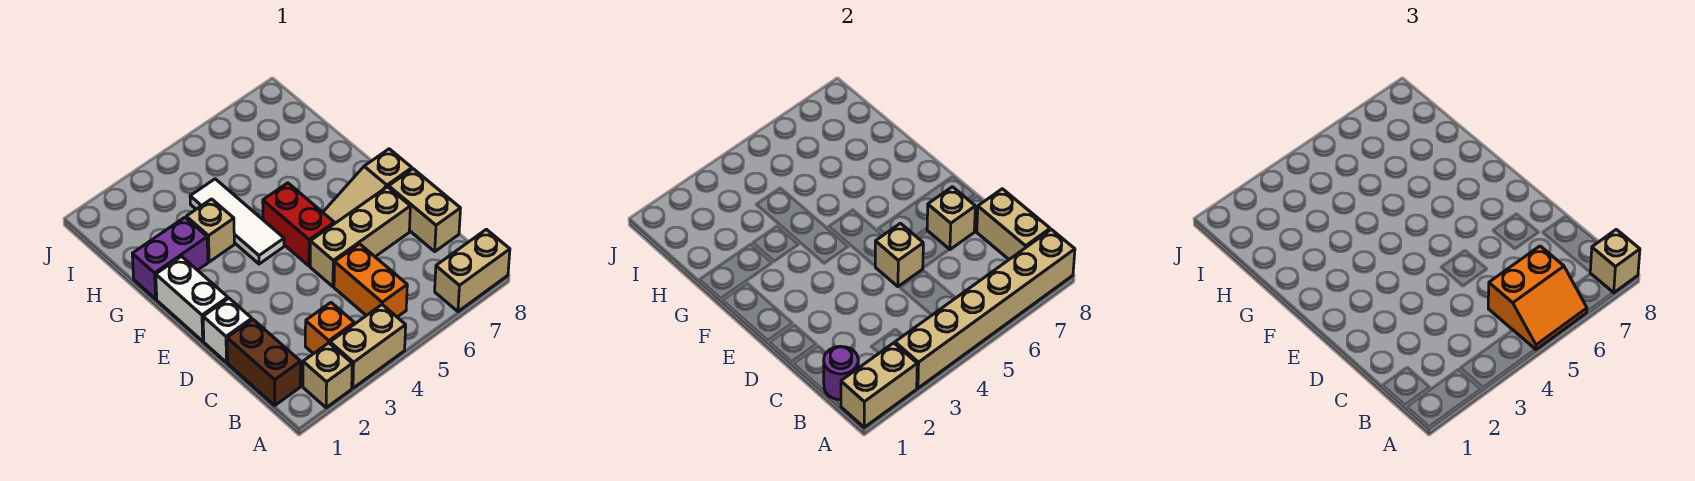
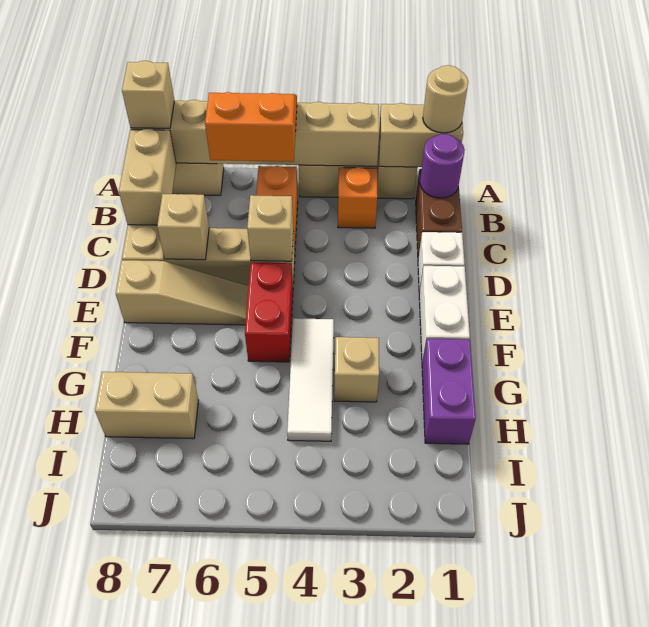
none -> tan round brick A1 level 3
purple brick G1:G2 level 1 -> purple brick G1:H1 level 1
none -> tan brick H7:H8 level 1

